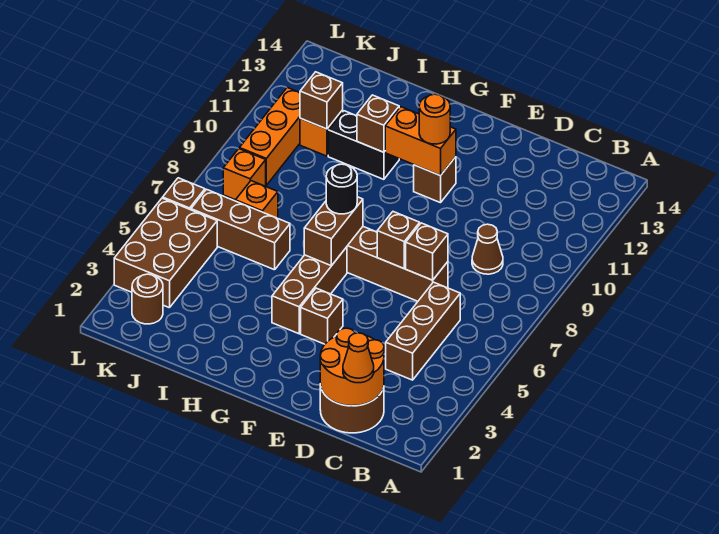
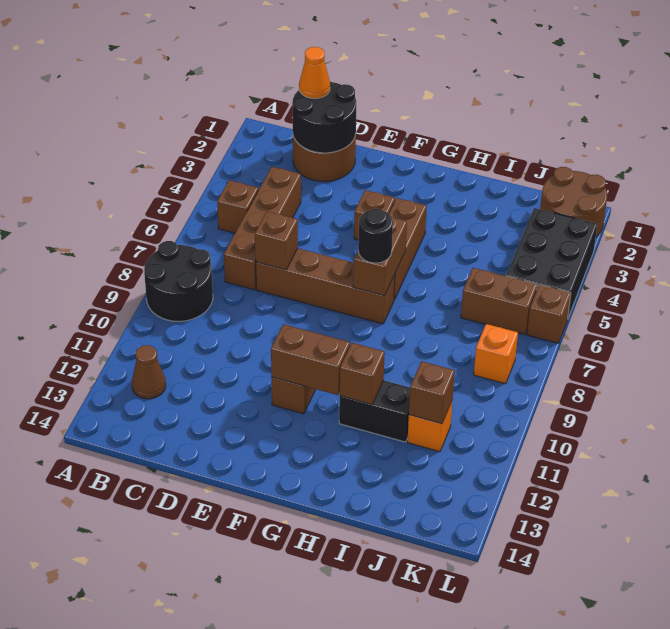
none -> black round brick A8:B9 level 1
orange round brick C1:D2 level 2 -> black round brick C1:D2 level 2
brown brick C4:C6 level 1 -> brown brick C4:C7 level 1
brown cone C9 level 1 -> brown cone B12 level 1
brown brick E7 level 2 -> brown brick B5 level 1
orange brick F11:G11 level 2 -> brown brick F11:G11 level 2
orange round brick F11 level 3 -> none
brown brick I6:K6 level 1 -> brown brick J6:K6 level 1
orange brick J7 level 1 -> none
brown round brick K2 level 1 -> brown round brick K1:L2 level 1
brown brick K3:L5 level 1 -> black brick K3:L5 level 1
orange brick K9:K11 level 1 -> none

